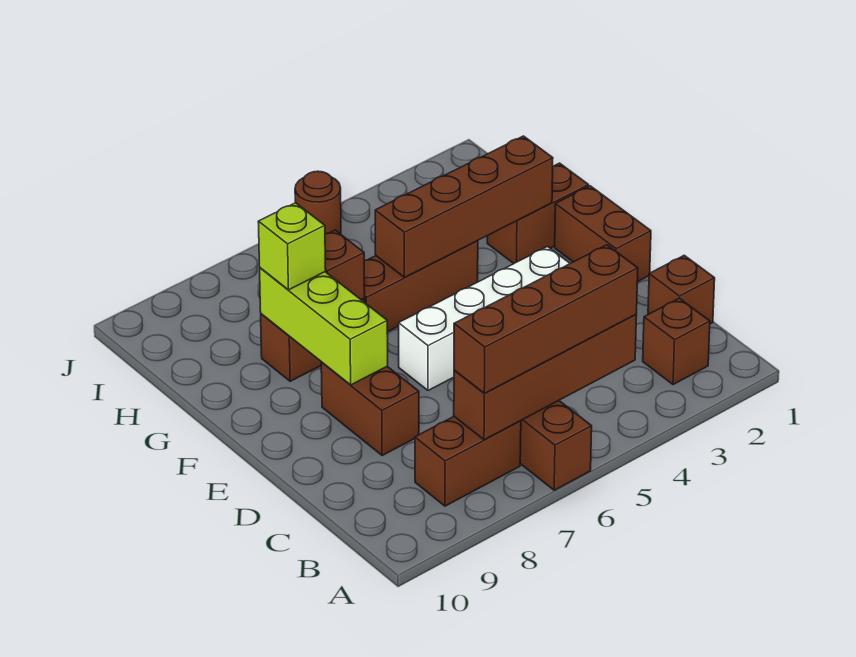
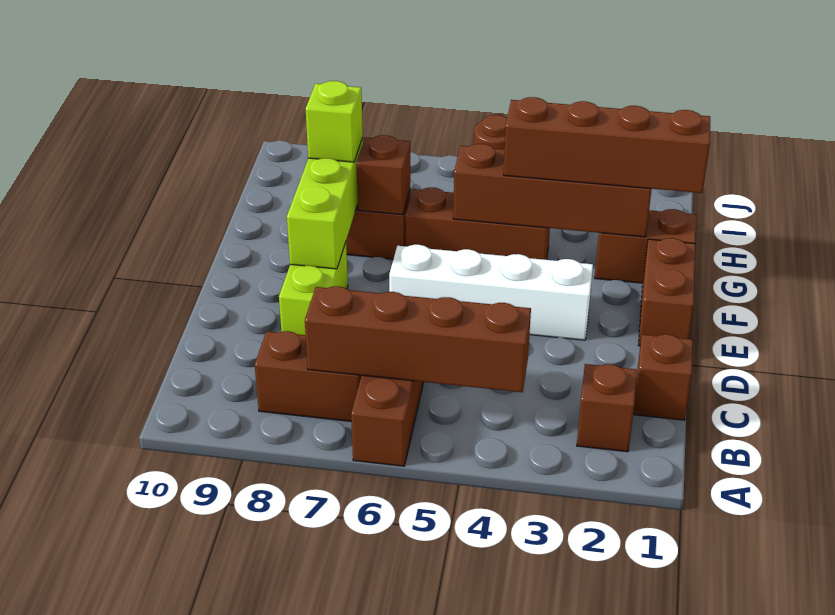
brown brick B4:B7 level 3 -> brown brick G1:G4 level 3
brown brick D8:E8 level 1 -> lime brick D8:E8 level 1

